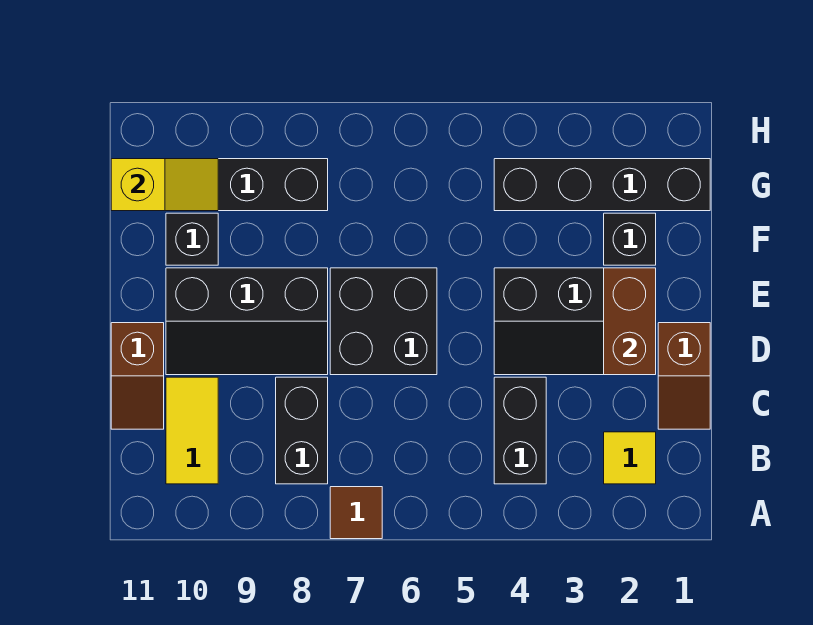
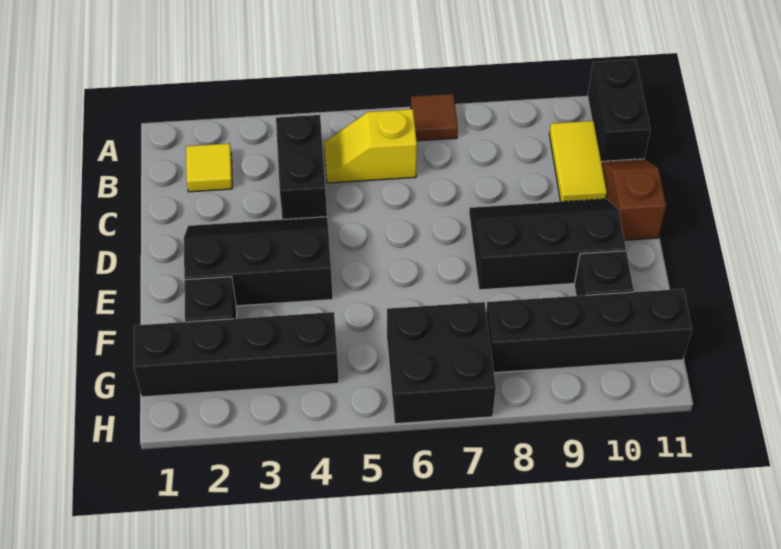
black brick B8:C8 level 1 -> black brick A11:B11 level 1
brown slope C1:D1 level 1 top D -> none
brown brick D2:E2 level 2 -> none
black brick D6:E7 level 1 -> black brick G6:H7 level 1
yellow slope G10:G11 level 2 top 11 -> yellow slope B5:B6 level 1 top 6

